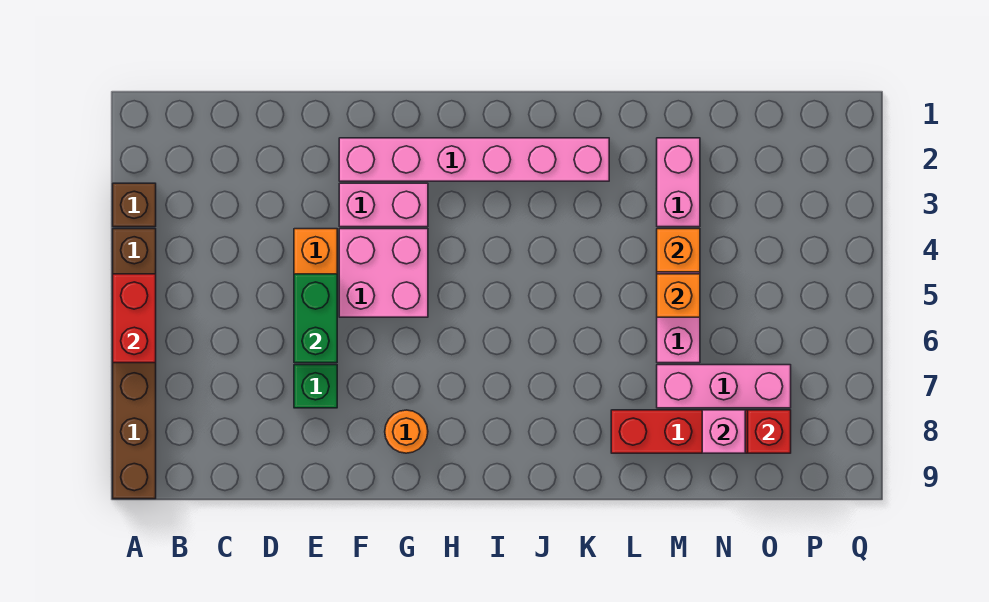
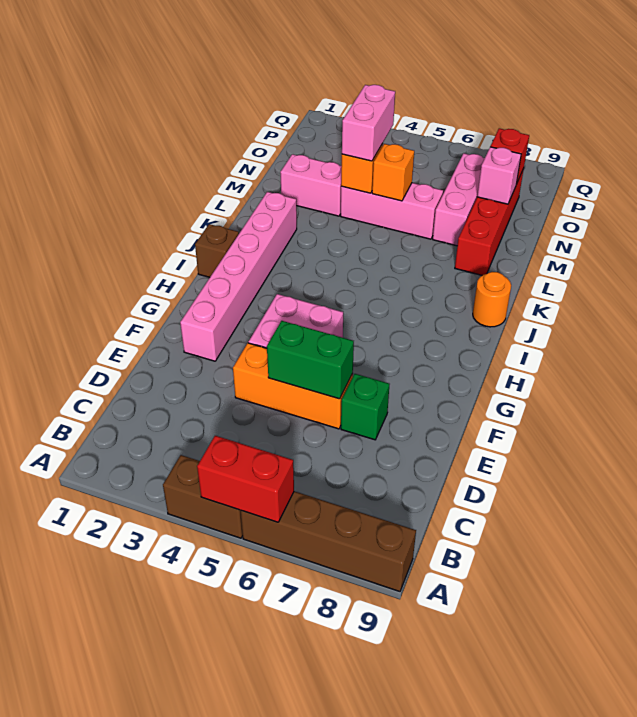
brown brick A3 level 1 -> brown brick I1 level 1
pink brick F3:G3 level 1 -> pink brick M4:N4 level 3
orange round brick G8 level 1 -> orange round brick J9 level 1

